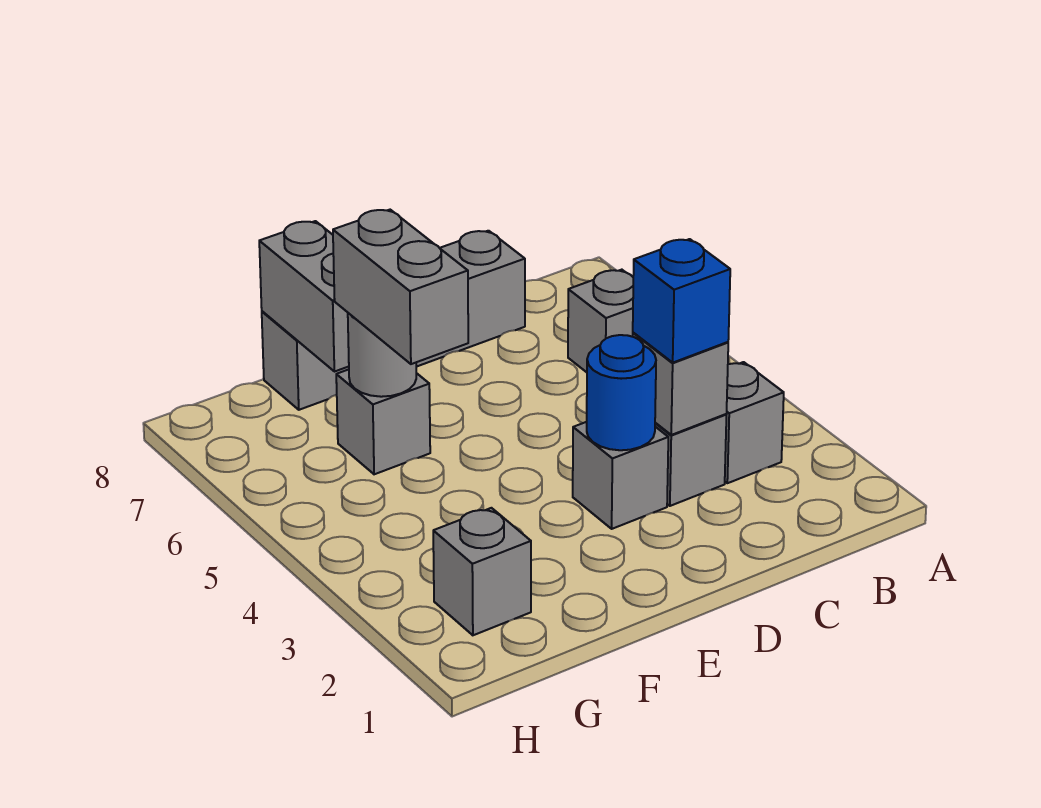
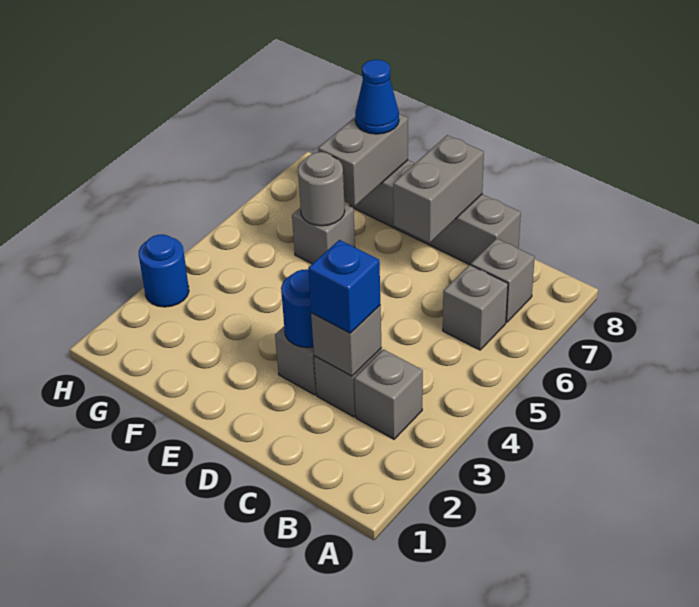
grey brick F5:F6 level 3 -> grey brick D7:D8 level 2
none -> blue cone F8 level 3
grey brick G2 level 1 -> grey brick B7 level 1
none -> blue round brick H3 level 1

